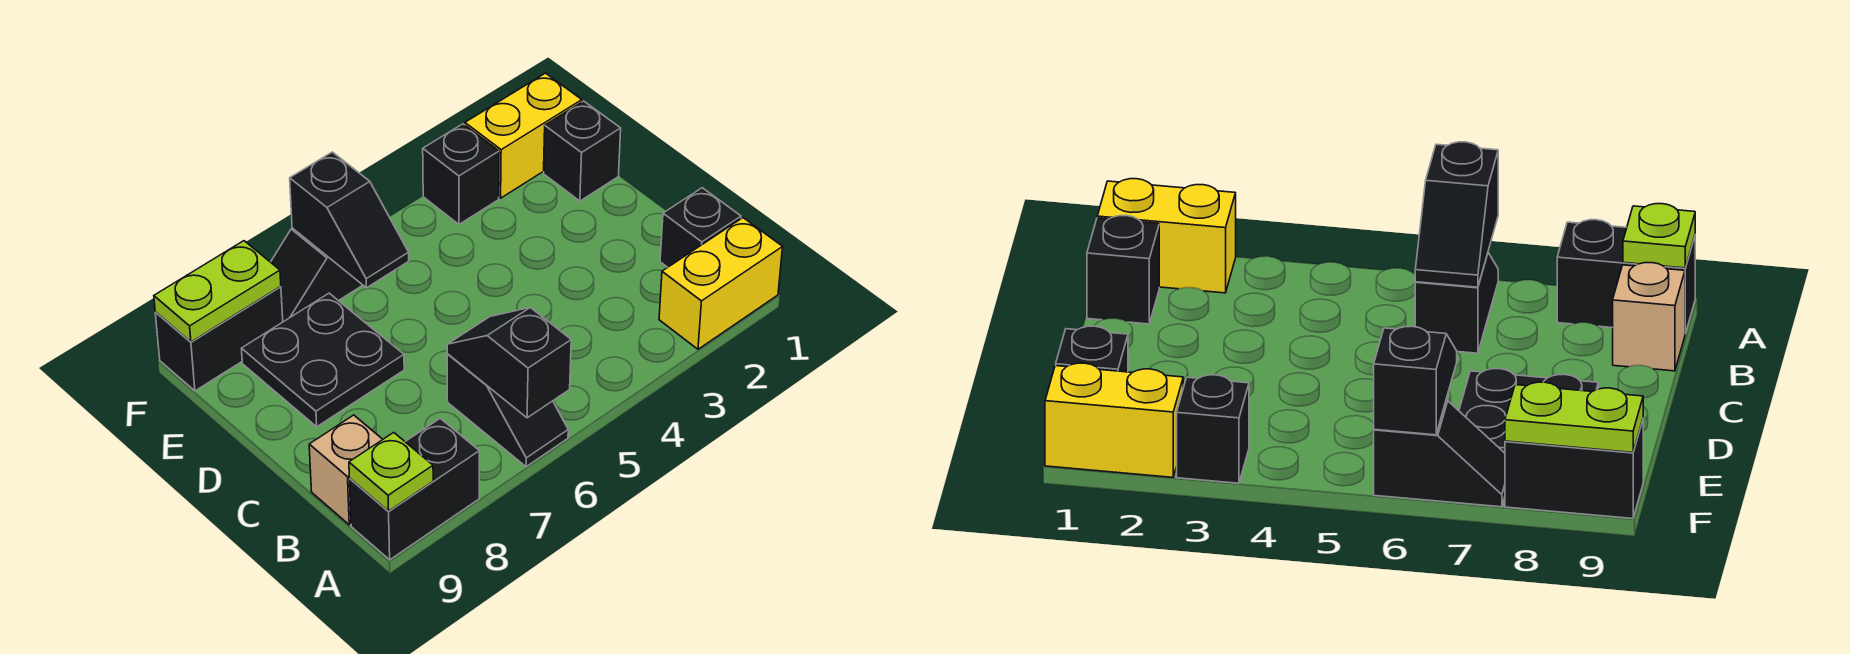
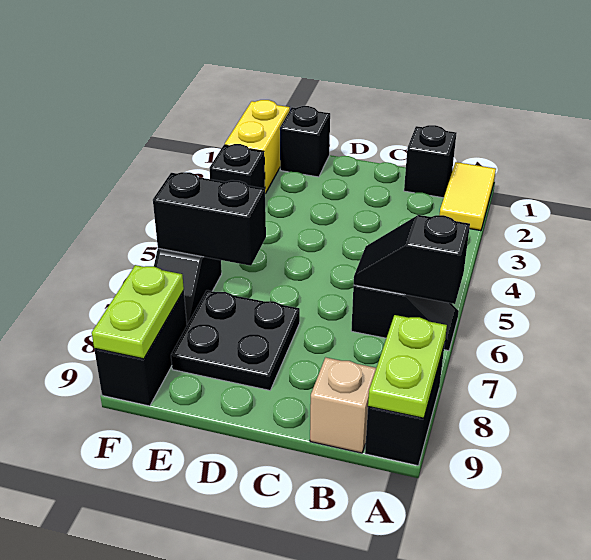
yellow brick A1:A2 level 1 -> yellow tile A1:A2 level 1
lime plate A9 level 2 -> lime plate A8:A9 level 2
black slope E6:F6 level 2 top F -> black brick E6:F6 level 2

